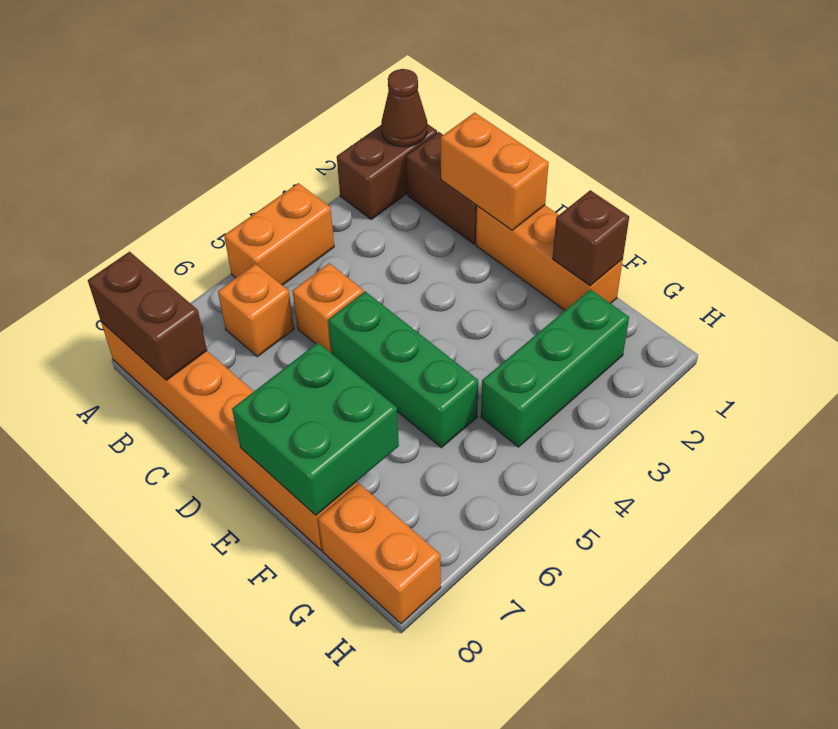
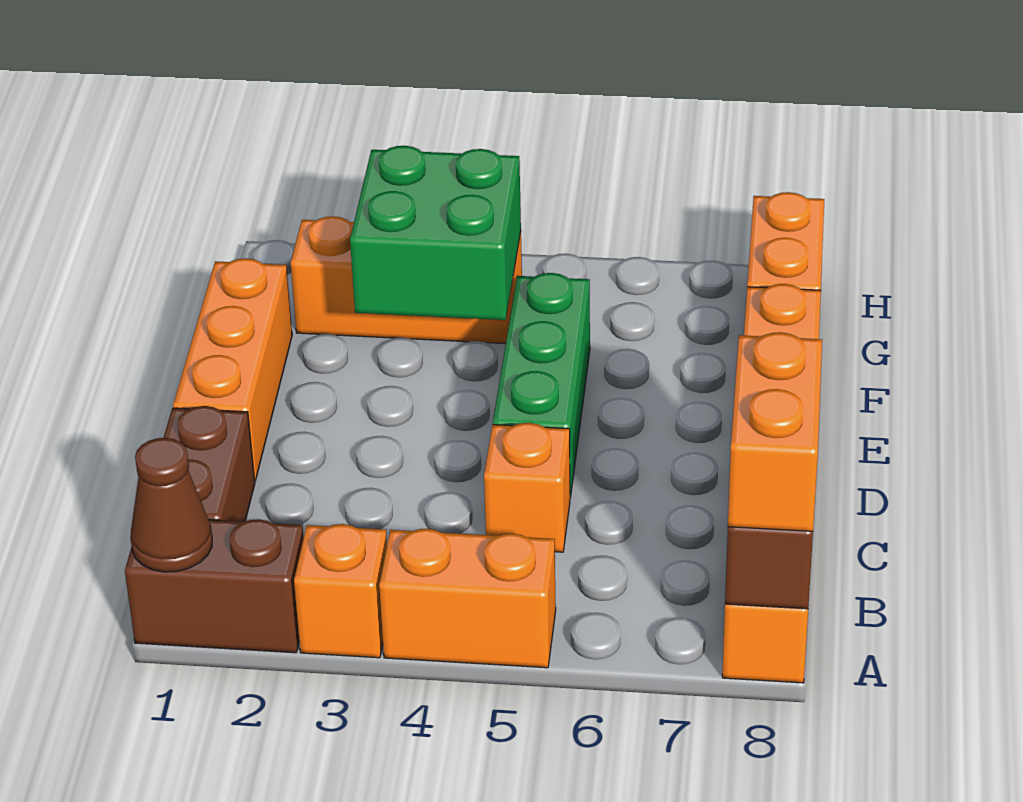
orange brick B6 level 1 -> orange brick A3 level 1
orange brick C1:D1 level 2 -> orange brick A8:B8 level 3
green brick E7:F8 level 2 -> green brick F3:G4 level 2
brown brick F1 level 2 -> none
green brick G2:G4 level 1 -> orange brick G2:G4 level 1

